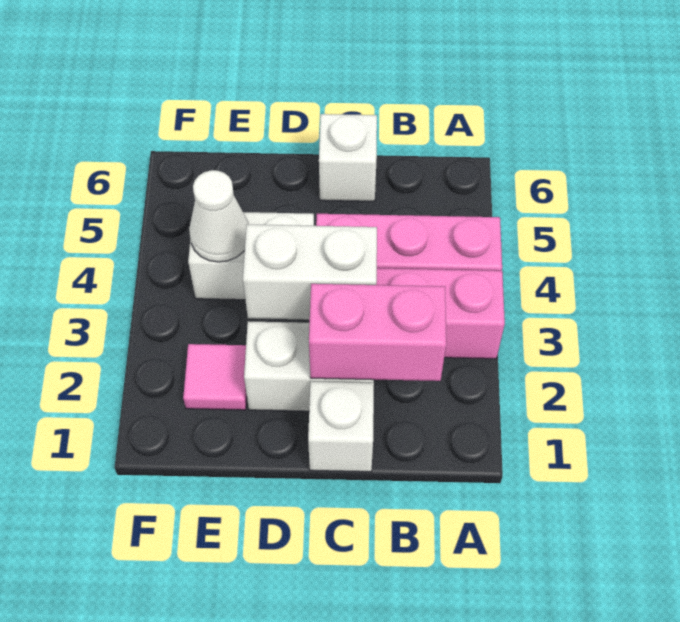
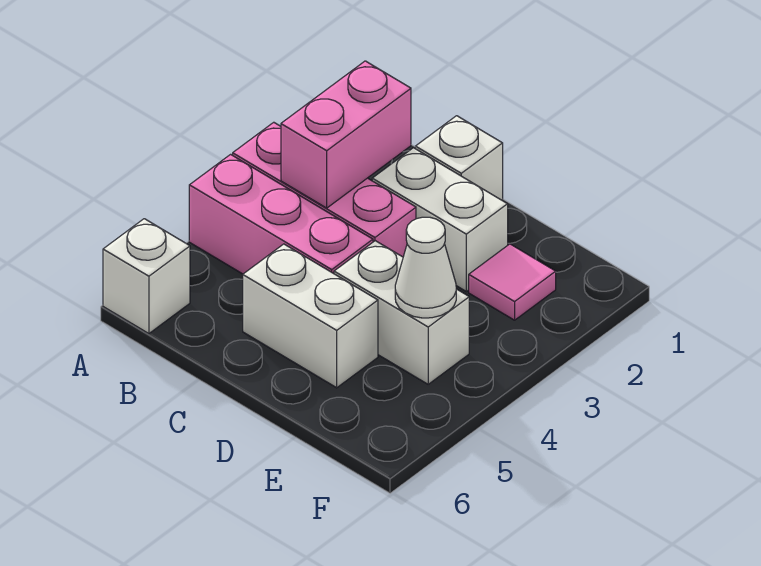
pink brick B2:C2 level 2 -> pink brick B2:B3 level 2
white brick C3:D3 level 2 -> white brick C5:D5 level 1
white brick C6 level 1 -> white brick A6 level 1

